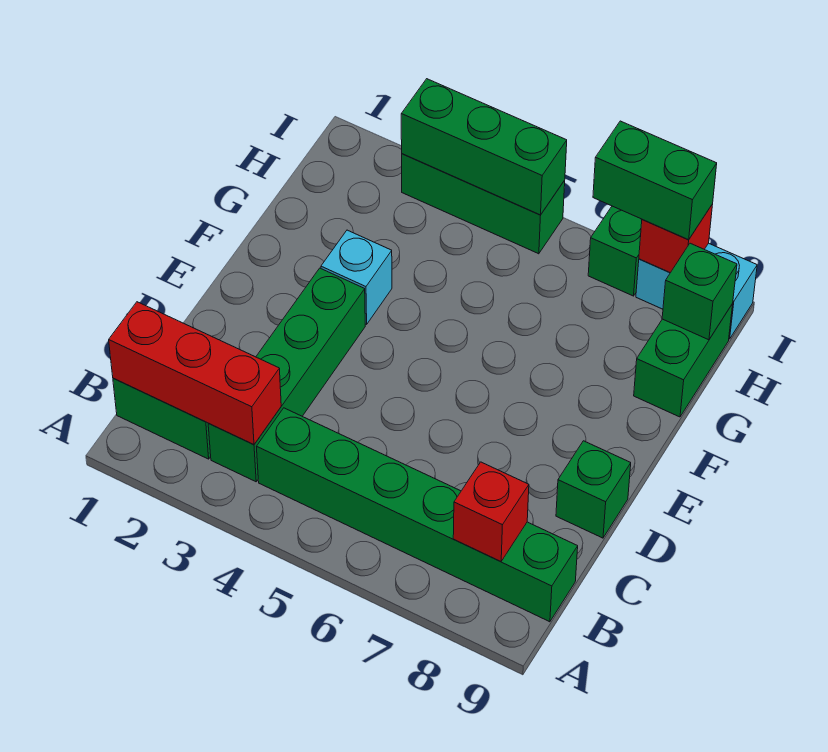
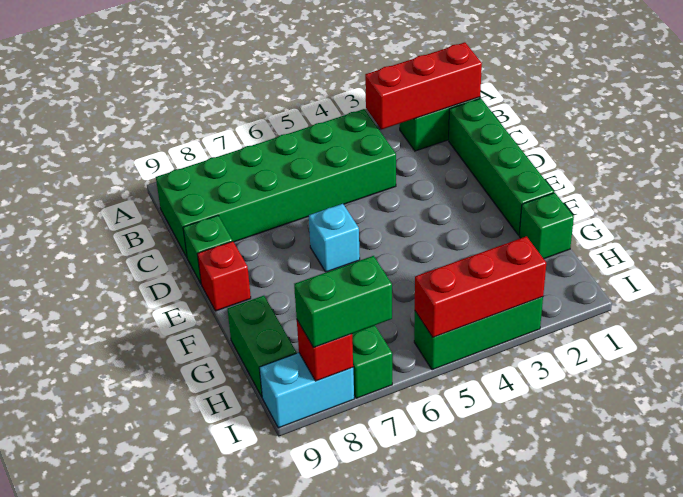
green brick B3:E3 level 1 -> green brick C1:F1 level 1
green brick B4:B9 level 1 -> green brick B4:C9 level 1
red brick B8 level 2 -> red brick E9 level 1
cyan brick F3 level 1 -> cyan brick E6 level 1
green brick H9 level 2 -> green brick G1 level 1
green brick I3:I5 level 2 -> red brick I3:I5 level 2

